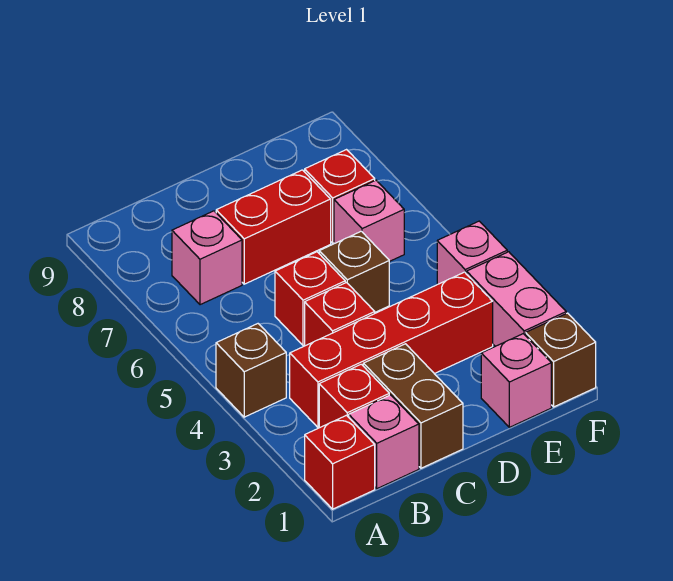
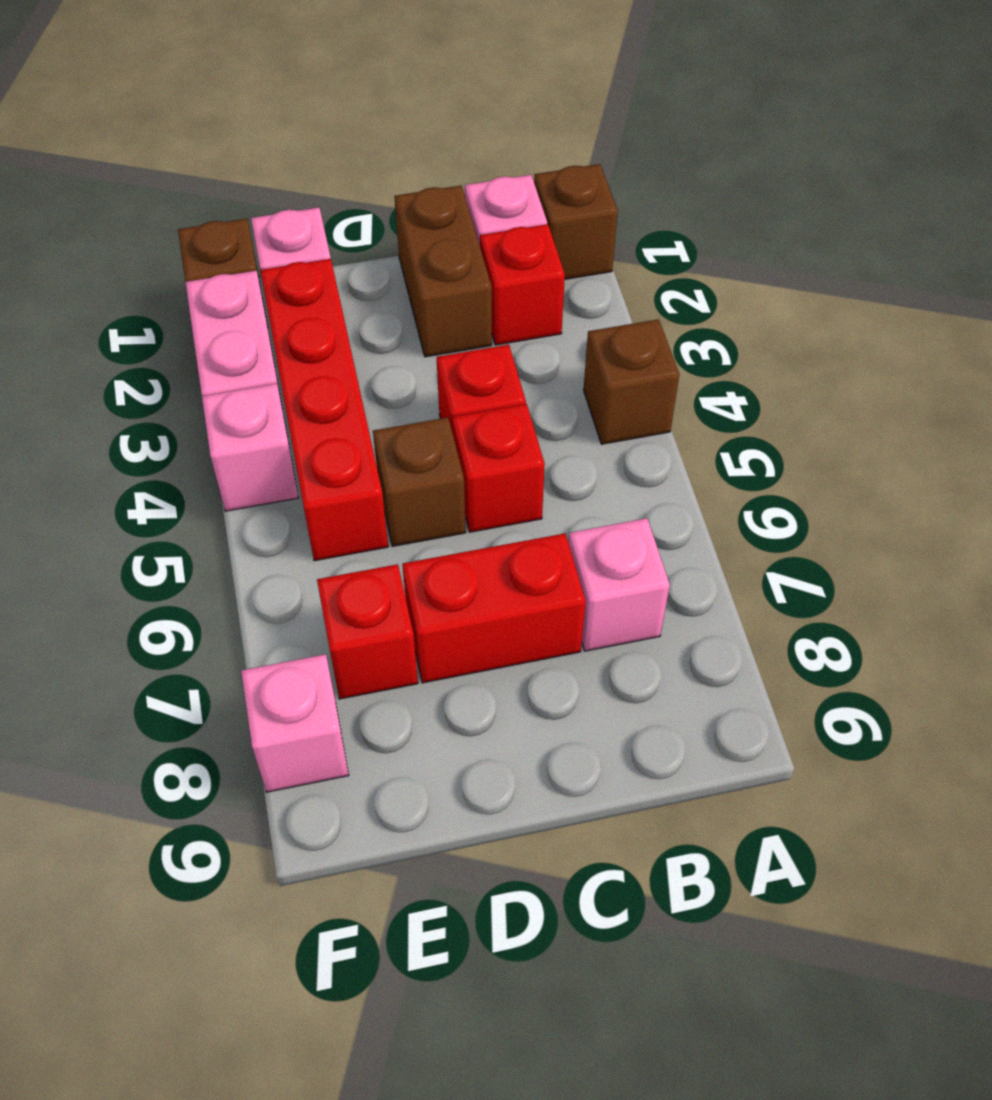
red brick A1 level 1 -> brown brick A1 level 1
red brick B3:E3 level 1 -> red brick E2:E5 level 1
pink brick E6 level 1 -> pink brick F8 level 1

